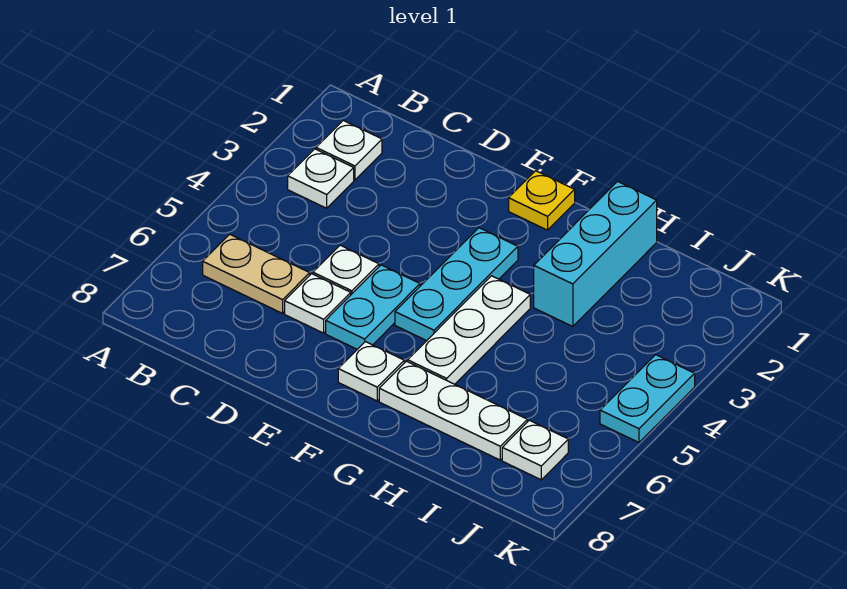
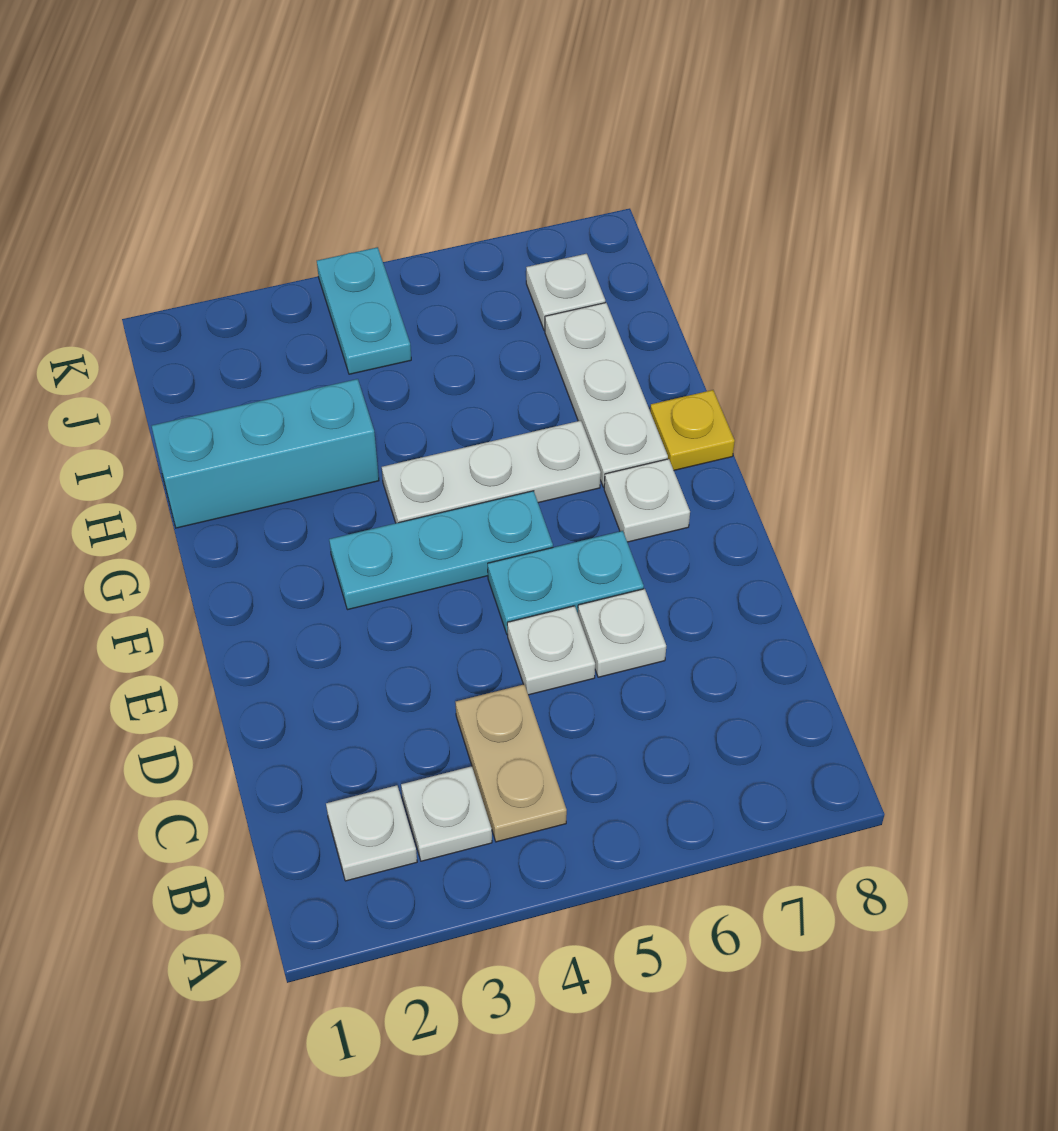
tan plate B6:C6 level 1 -> tan plate B4:C4 level 1
yellow plate F1 level 1 -> yellow plate G8 level 1
cyan plate K4:K5 level 1 -> cyan plate J4:K4 level 1

